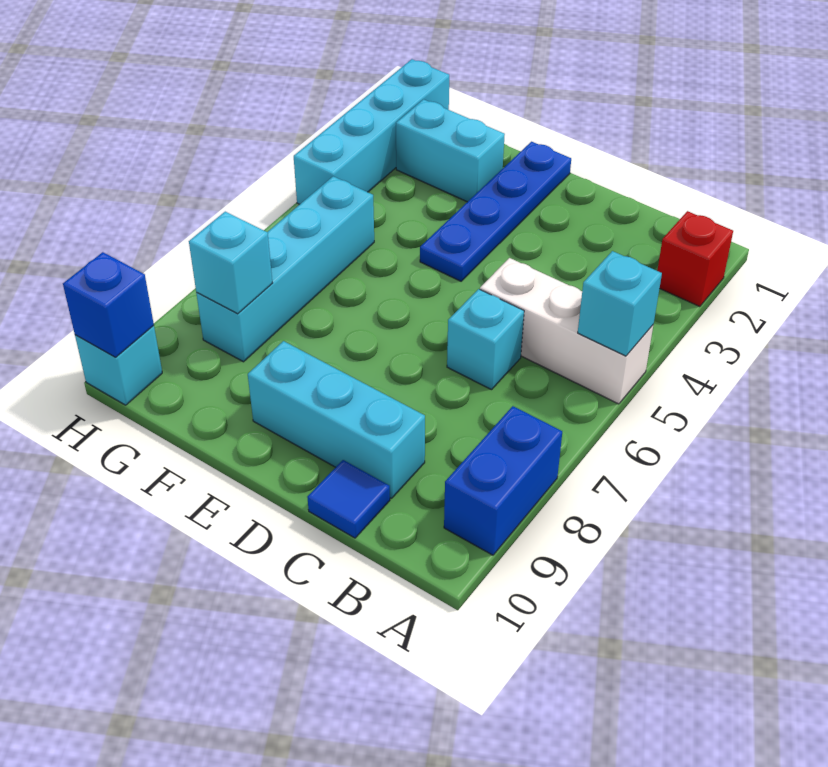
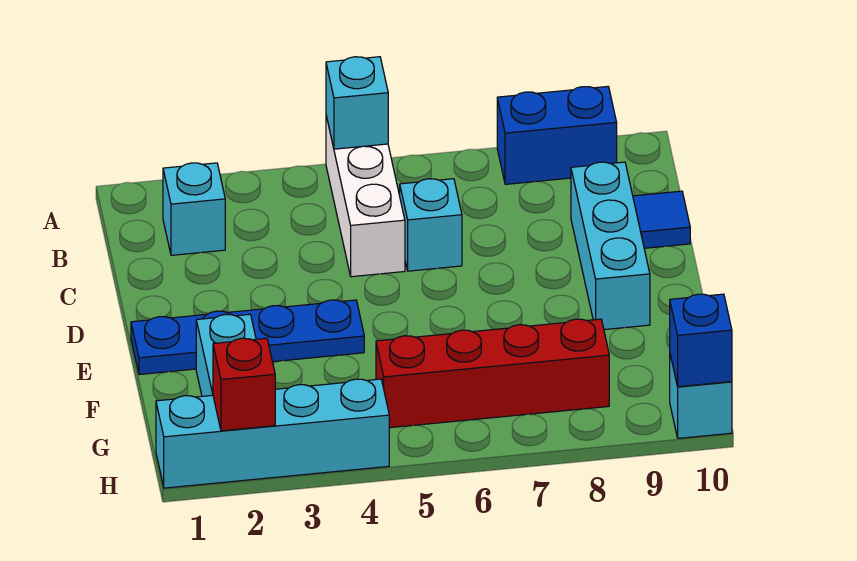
red brick A2 level 1 -> red brick H2 level 2
cyan brick G5:G8 level 1 -> red brick G5:G8 level 1
cyan brick G8 level 2 -> cyan brick B2 level 1

